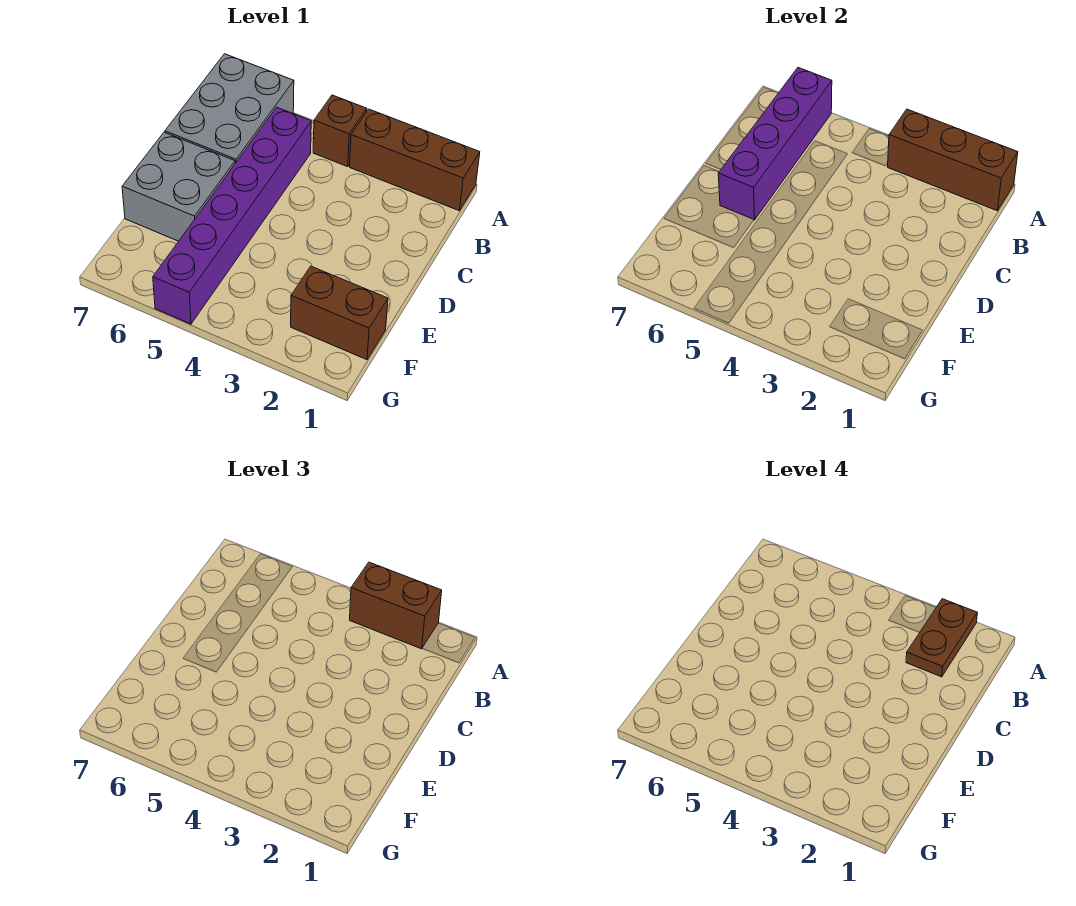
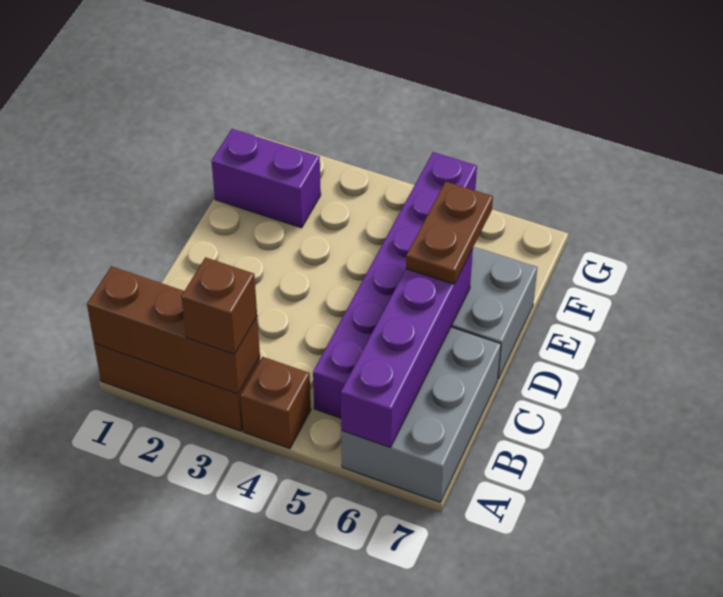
brown brick A2:A3 level 3 -> brown brick A3 level 3
brown plate A2:B2 level 4 -> brown plate D6:E6 level 3
brown brick F1:F2 level 1 -> purple brick F1:F2 level 1

